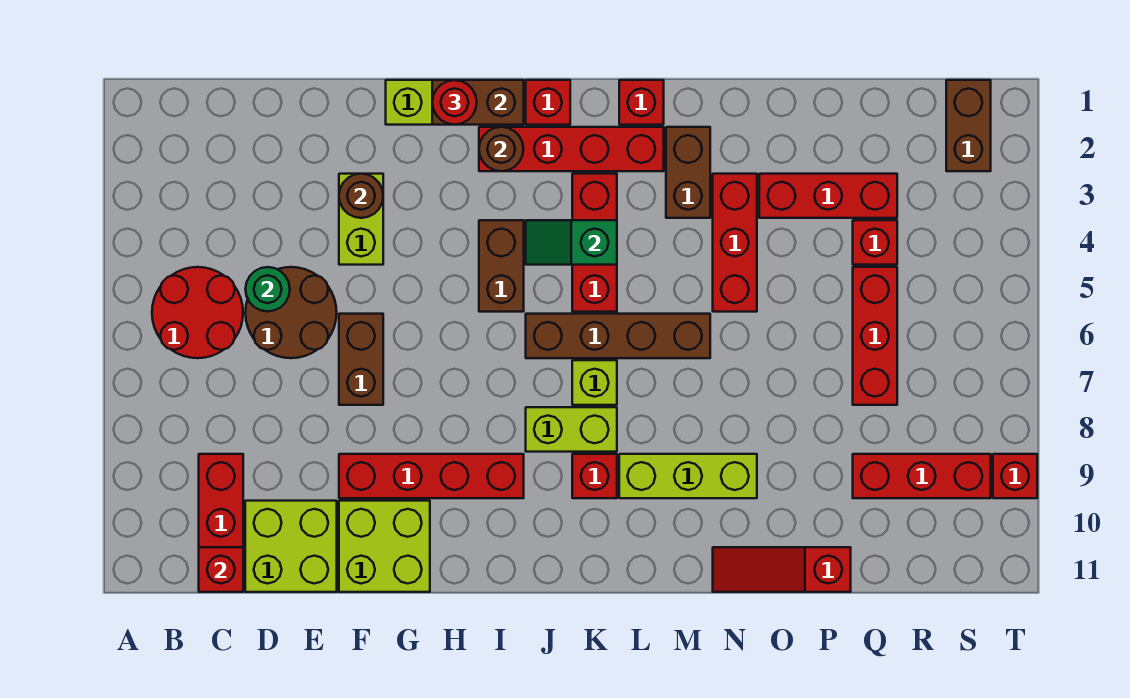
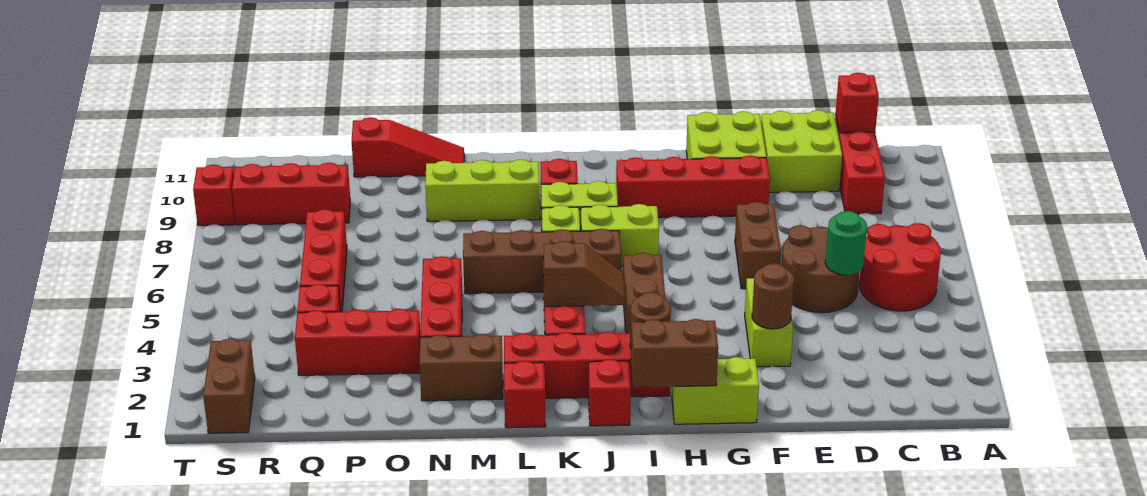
red round brick H1 level 3 -> none
none -> lime brick I7:J7 level 1
green slope J4:K4 level 2 top K -> brown slope J4:K4 level 2 top K
brown brick M2:M3 level 1 -> brown brick M2:N2 level 1

